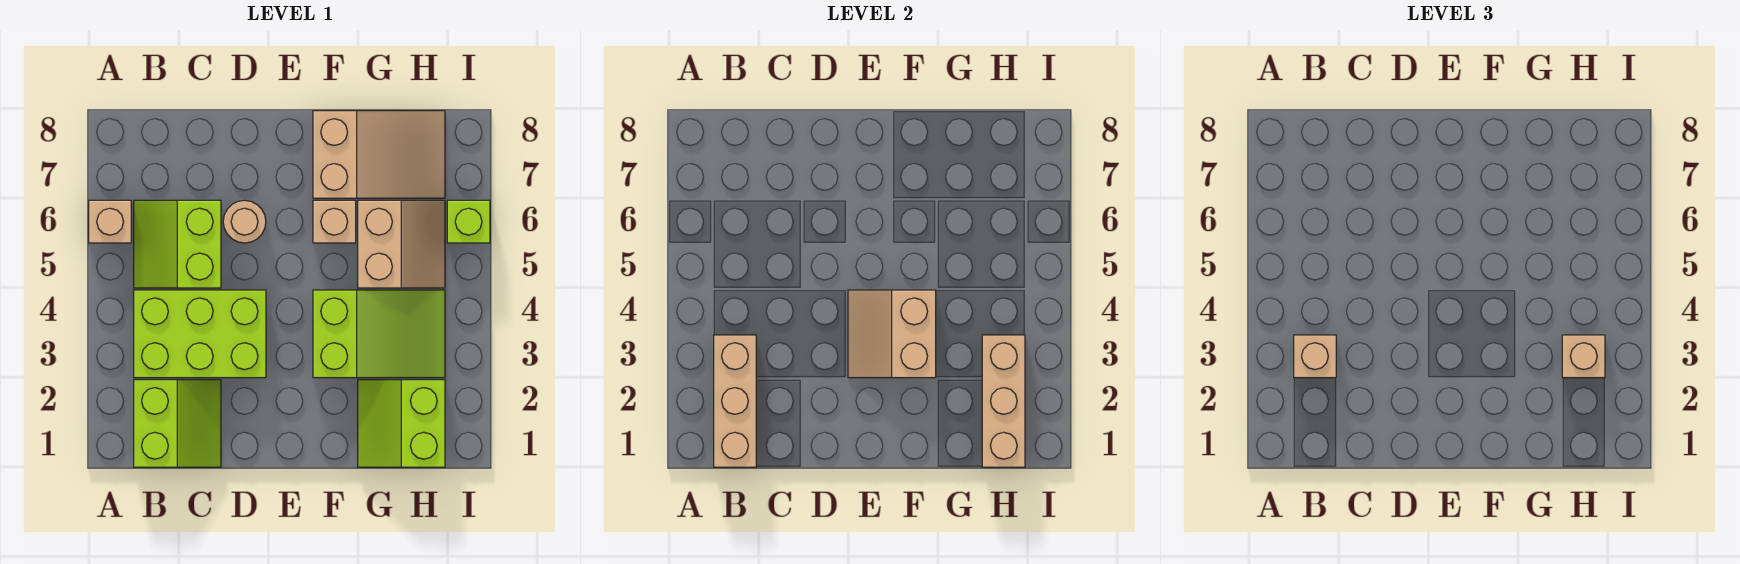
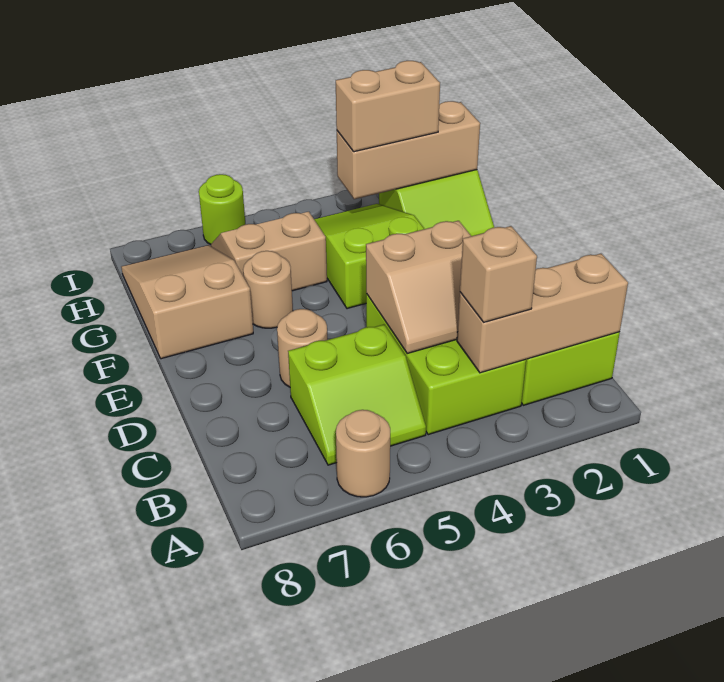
tan brick A6 level 1 -> tan round brick A6 level 1
tan slope E3:F4 level 2 top F -> tan slope C3:D4 level 2 top D
tan brick F6 level 1 -> tan round brick F6 level 1
tan brick H3 level 3 -> tan brick H2:H3 level 3
lime brick I6 level 1 -> lime round brick I6 level 1

